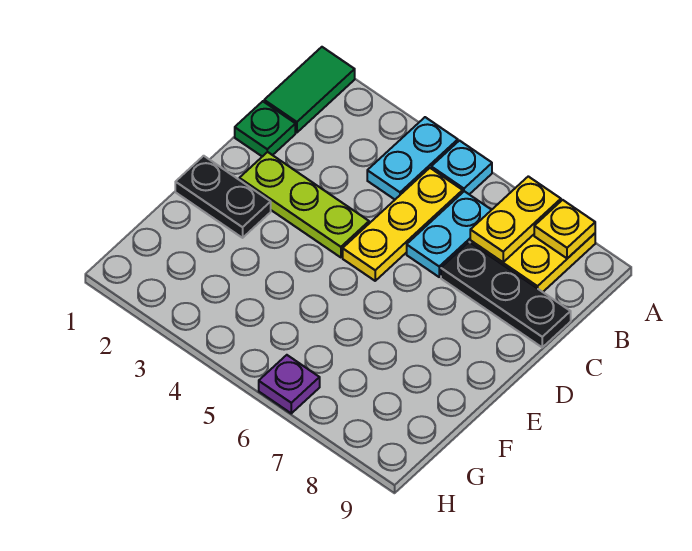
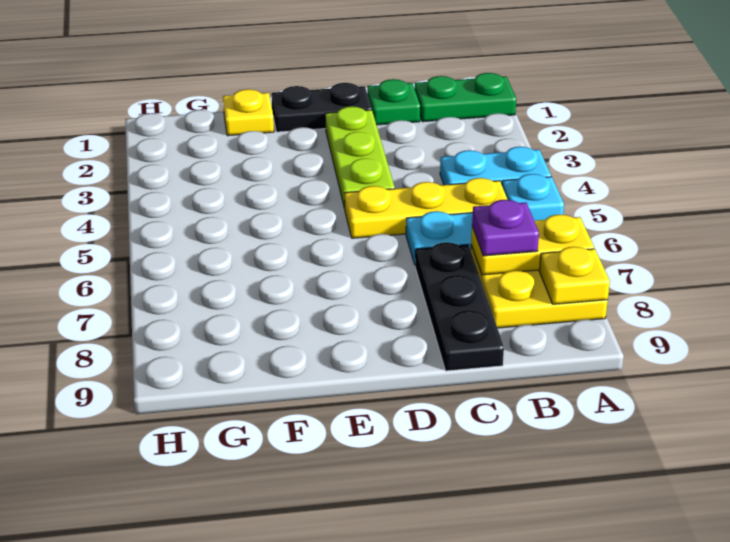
green tile A1:B1 level 1 -> green plate A1:B1 level 1
black plate E1:E2 level 1 -> black plate D1:E1 level 1
none -> yellow plate F1 level 1
purple plate H6 level 1 -> purple plate B7 level 3

